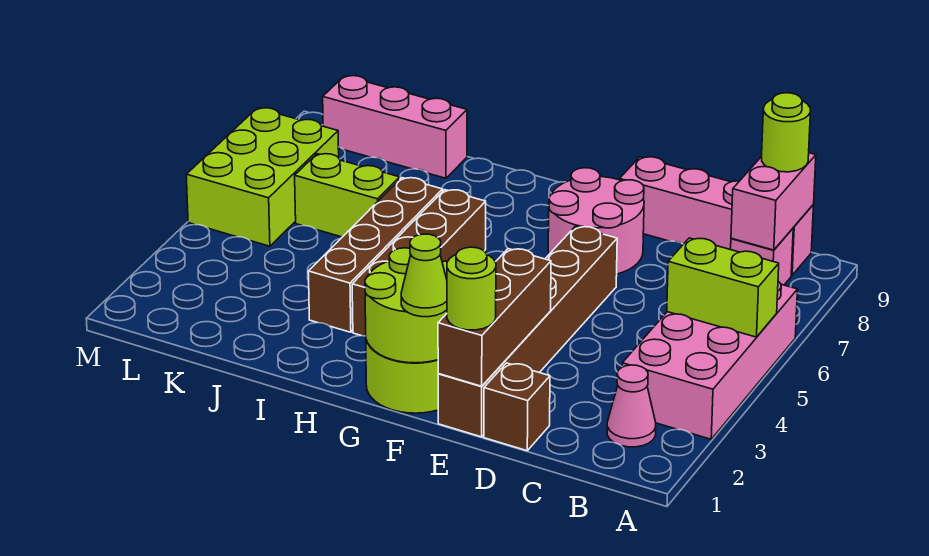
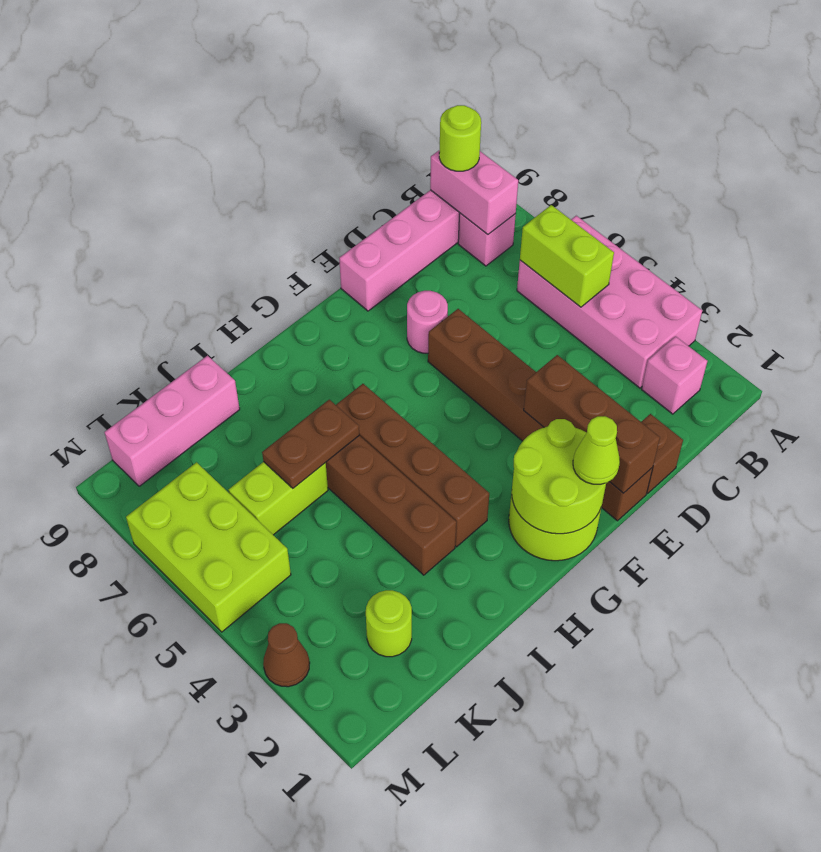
lime brick A5:B5 level 2 -> lime brick B5:B6 level 2
pink cone B2 level 1 -> pink brick B2 level 1
lime round brick E1 level 3 -> lime round brick K2 level 1
pink round brick E7:F8 level 1 -> pink round brick E7 level 1
none -> brown plate I6:J6 level 2
none -> brown cone M3 level 1

